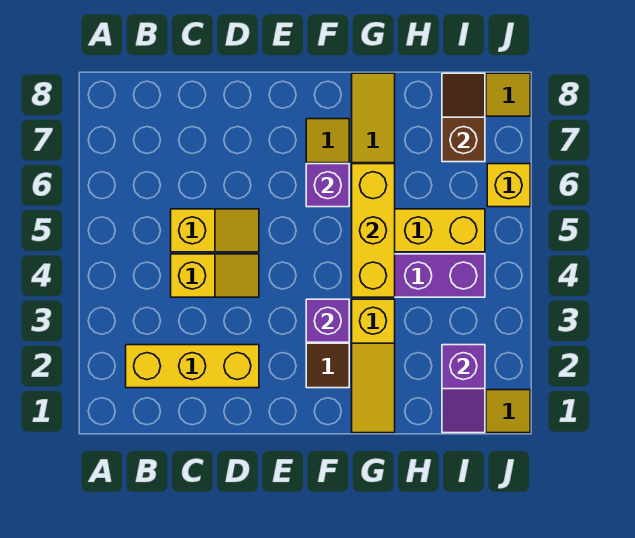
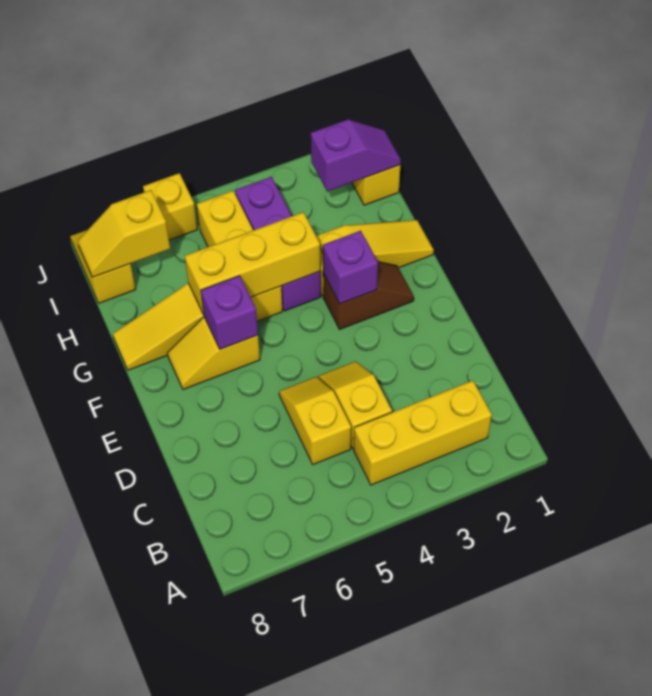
yellow brick B2:D2 level 1 -> yellow brick B2:B4 level 1
brown slope I7:I8 level 2 top 7 -> yellow slope I7:I8 level 2 top 7

